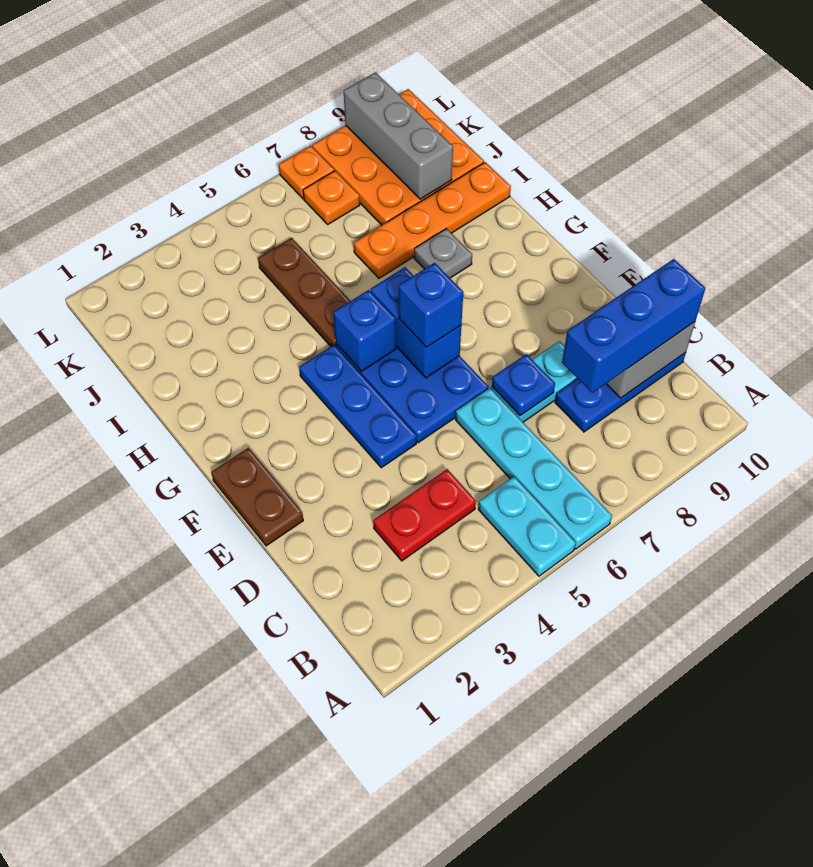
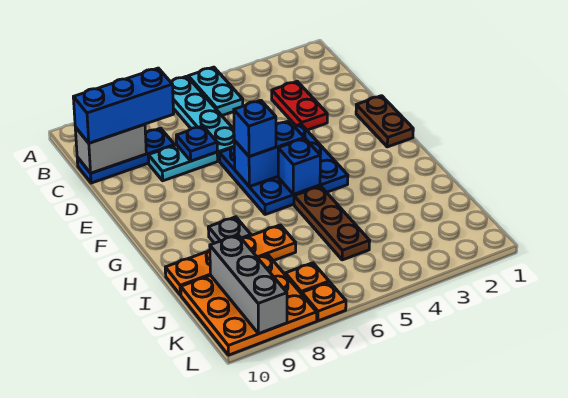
red plate C3:C4 level 1 -> red plate C3:D3 level 1
blue brick F6:G6 level 2 -> blue brick F5:F6 level 2

